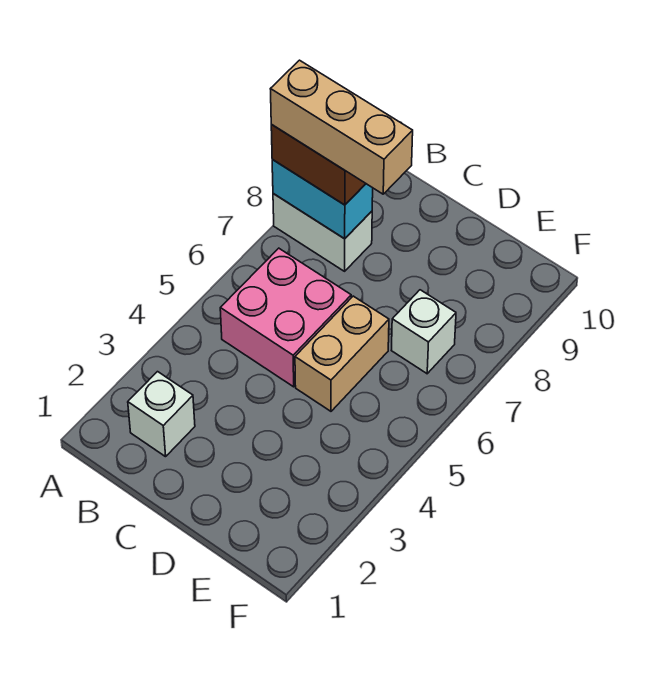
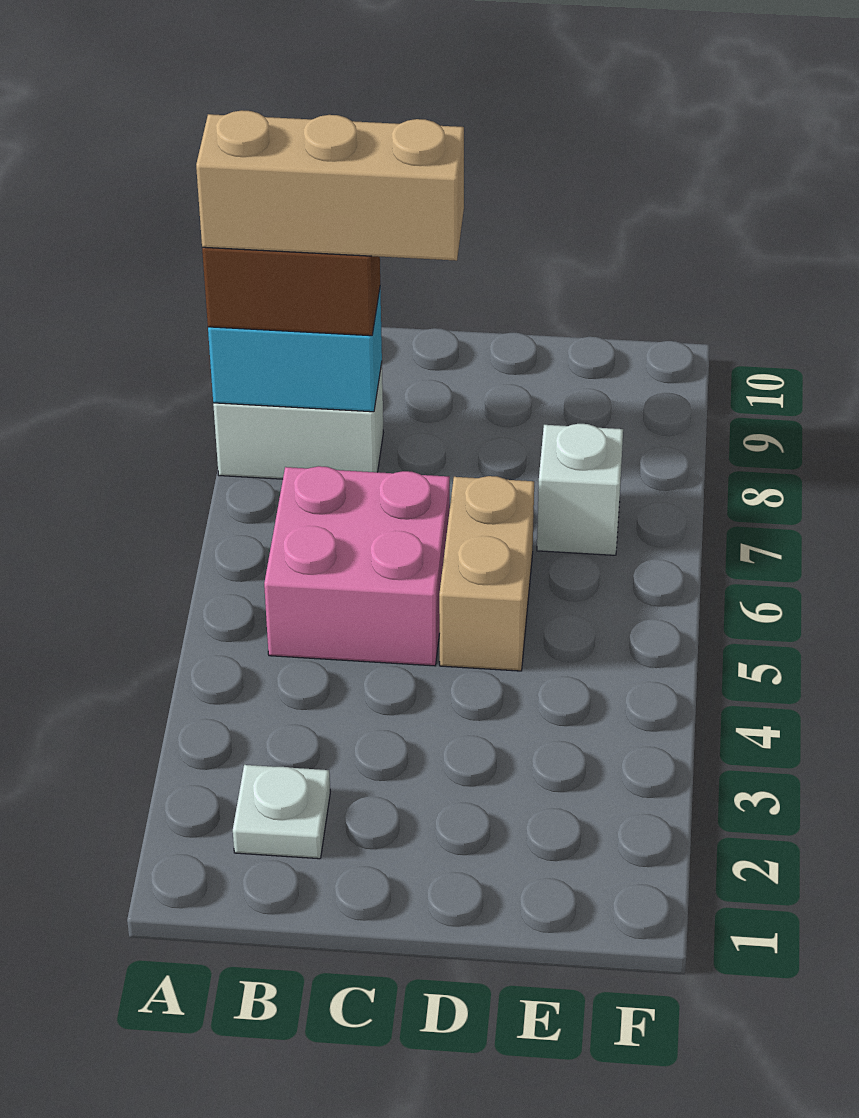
white brick B2 level 1 -> white plate B2 level 1

